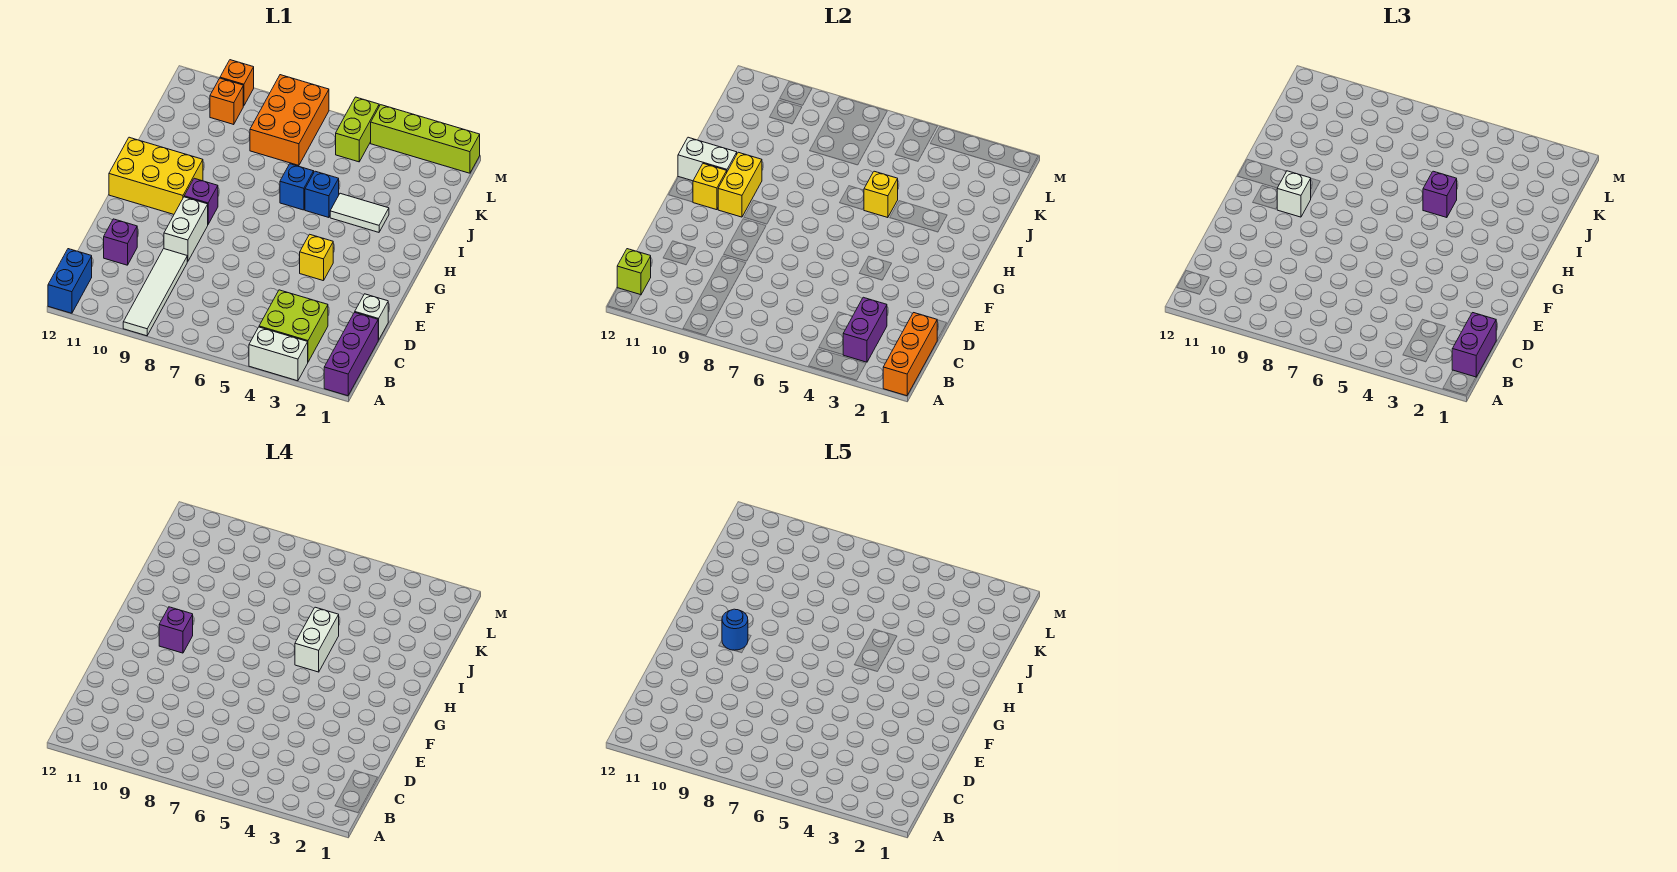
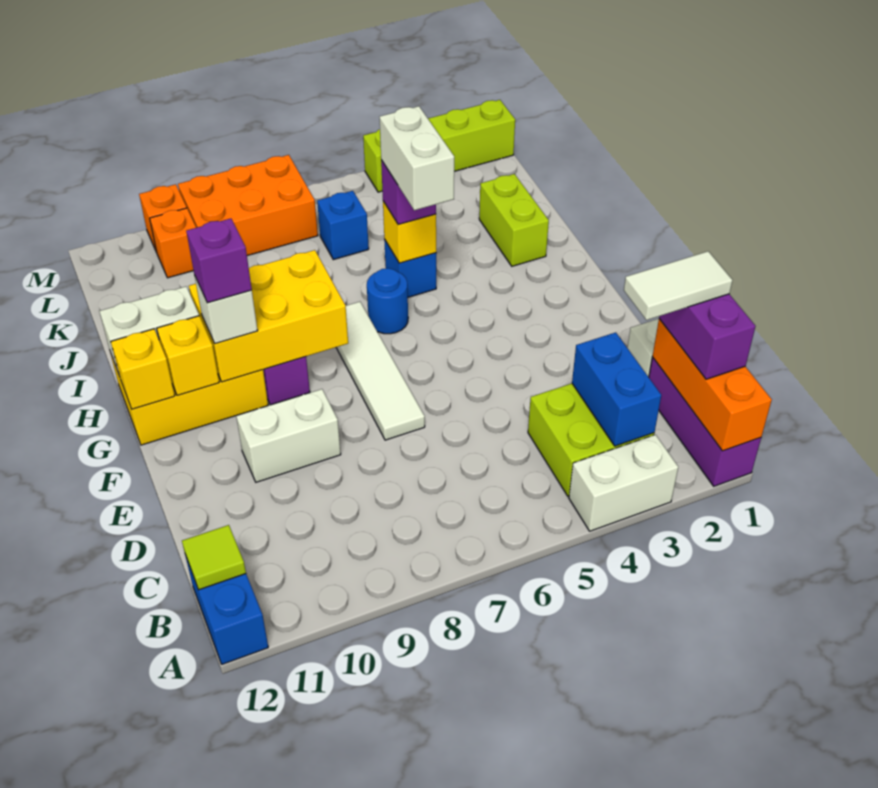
white tile A9:D9 level 1 -> white tile E7:H7 level 1
purple brick B3:C3 level 2 -> blue brick B3:C3 level 2
lime brick B12 level 2 -> lime tile B12 level 2
purple brick D11 level 1 -> none
white brick E9:F9 level 1 -> white brick E9:E10 level 1
yellow brick F4 level 1 -> yellow brick G12 level 2
yellow brick G10:H10 level 2 -> yellow brick G8:H10 level 2
blue round brick G10 level 5 -> blue round brick H6 level 1
white tile I3:I4 level 1 -> white tile C1:C2 level 4
blue brick I6 level 1 -> blue brick K6 level 1
orange brick K7:M8 level 1 -> orange brick L7:M9 level 1
lime brick L5:M5 level 1 -> lime brick I2:J2 level 1

